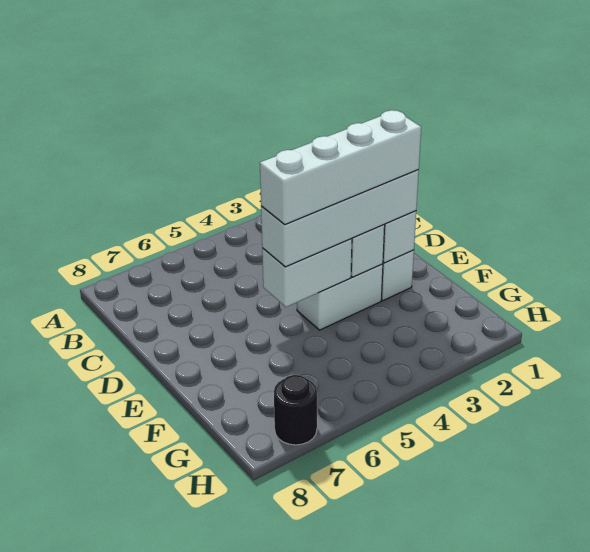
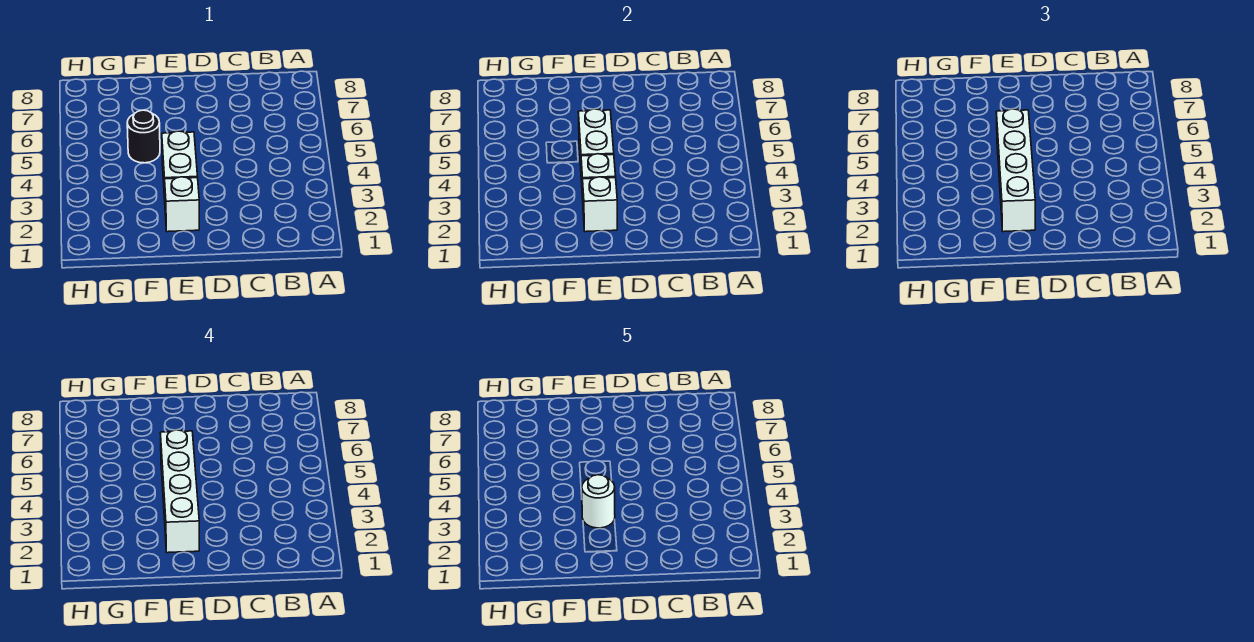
none -> white round brick E3 level 5
black round brick H7 level 1 -> black round brick F5 level 1

